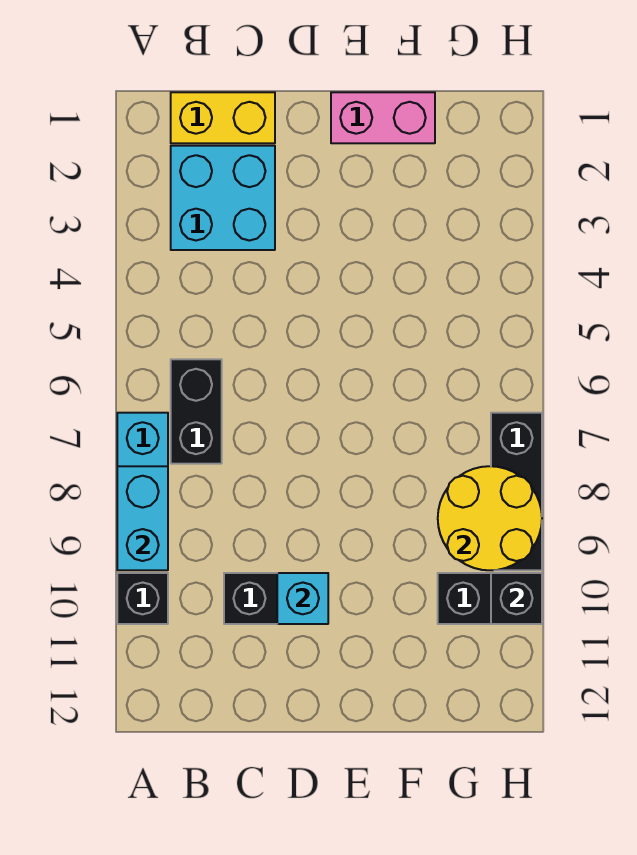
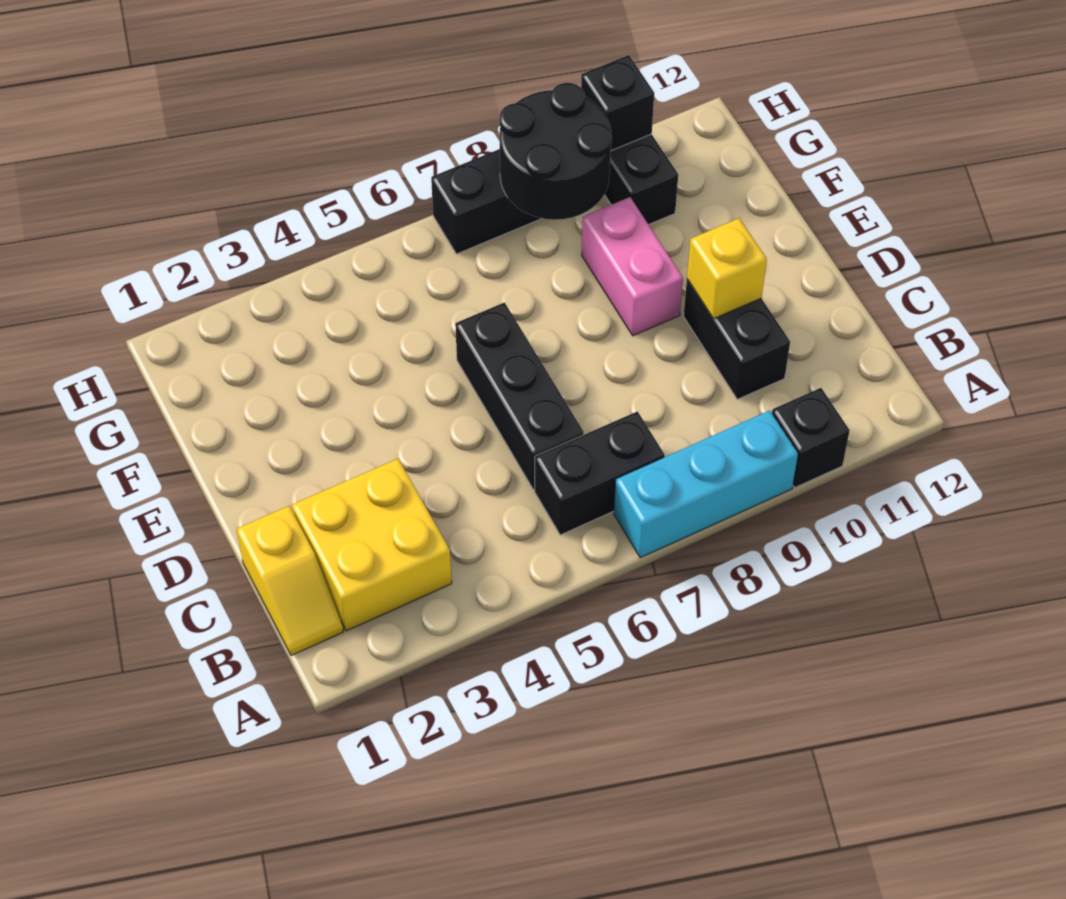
cyan brick A8:A9 level 2 -> none
yellow brick B1:C1 level 1 -> yellow slope B1:C1 level 1 top C
cyan brick B2:C3 level 1 -> yellow brick B2:C3 level 1
none -> black brick C6:E6 level 1
cyan brick D10 level 2 -> yellow brick D10 level 2
pink brick E1:F1 level 1 -> pink brick E9:F9 level 1
yellow round brick G8:H9 level 2 -> black round brick G8:H9 level 2

